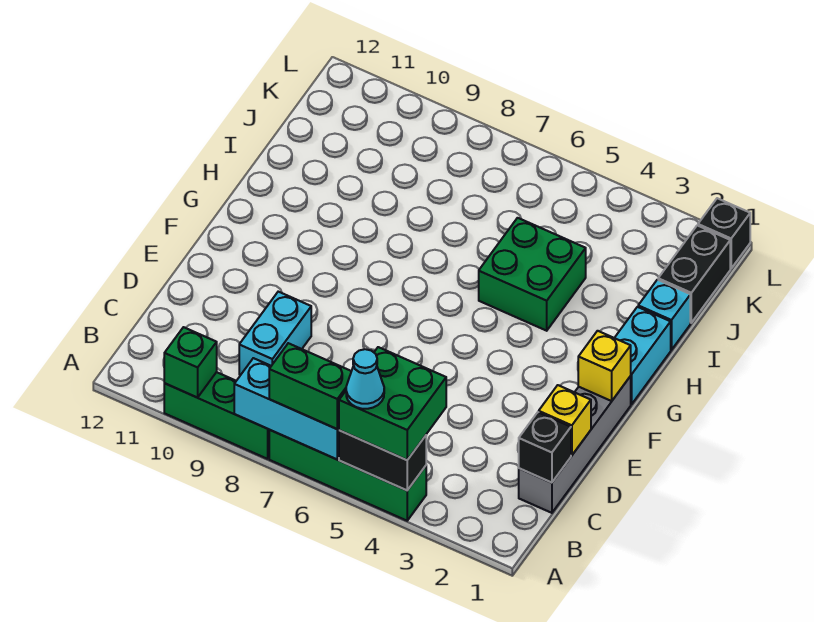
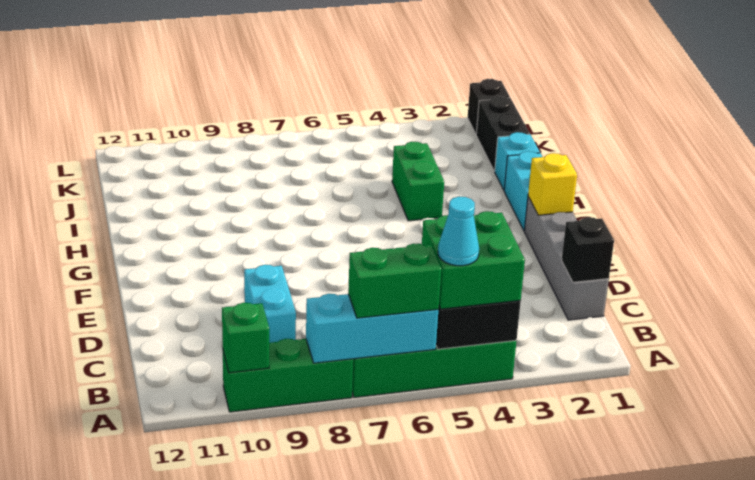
yellow brick D1 level 2 -> none
green brick H4:I5 level 1 -> green brick H4:I4 level 1

